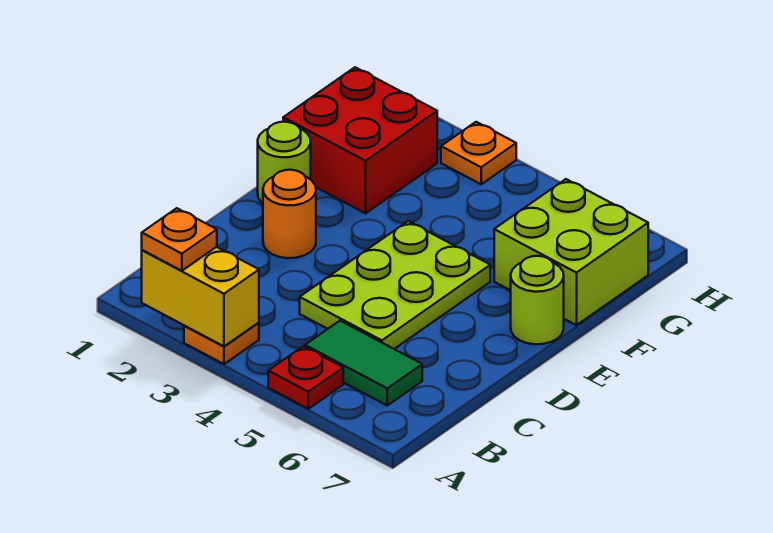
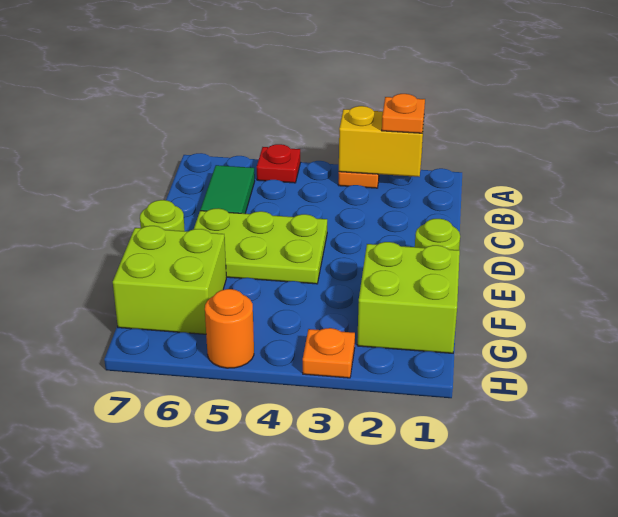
green tile B5:B6 level 1 -> green tile B6:C6 level 1
lime plate C4:E5 level 1 -> lime plate D4:E6 level 1
orange round brick D2 level 1 -> orange round brick H5 level 1
red brick F1:G2 level 1 -> lime brick F1:G2 level 1

